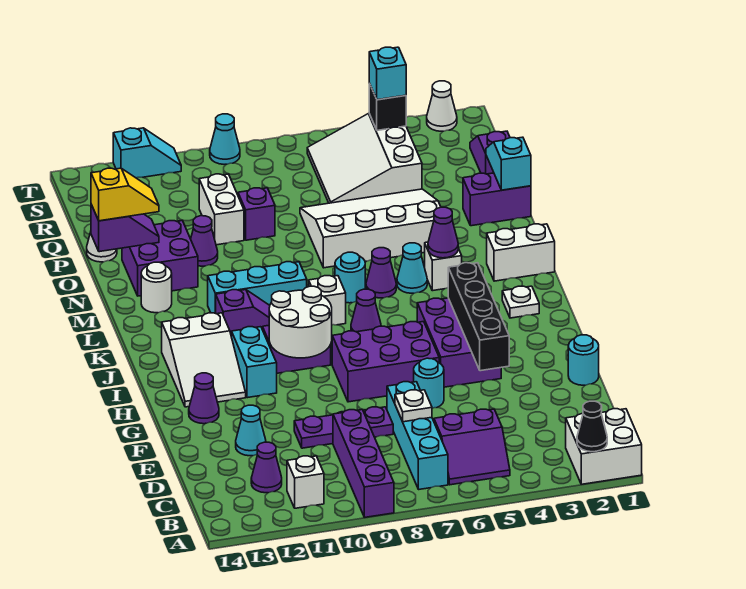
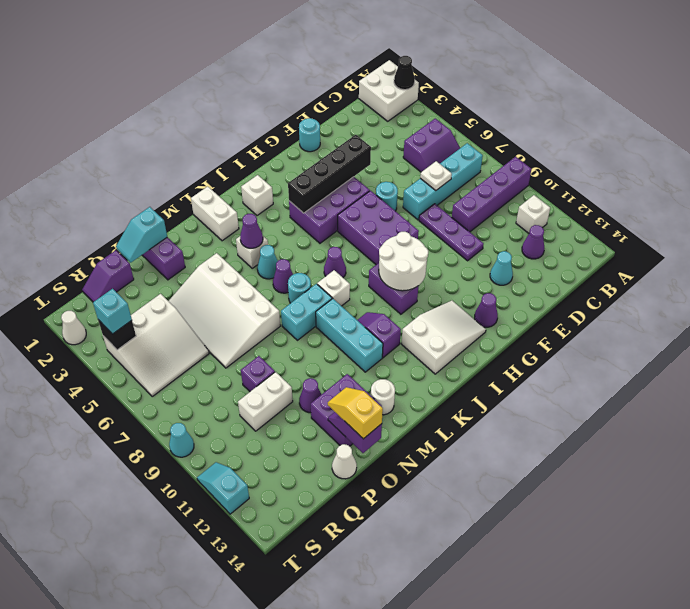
purple slope B5:C6 level 1 top C -> purple slope B5:C6 level 1 top 5
cyan brick H11:I11 level 1 -> cyan brick L8:M8 level 1
white plate J2 level 1 -> white brick J2 level 1

